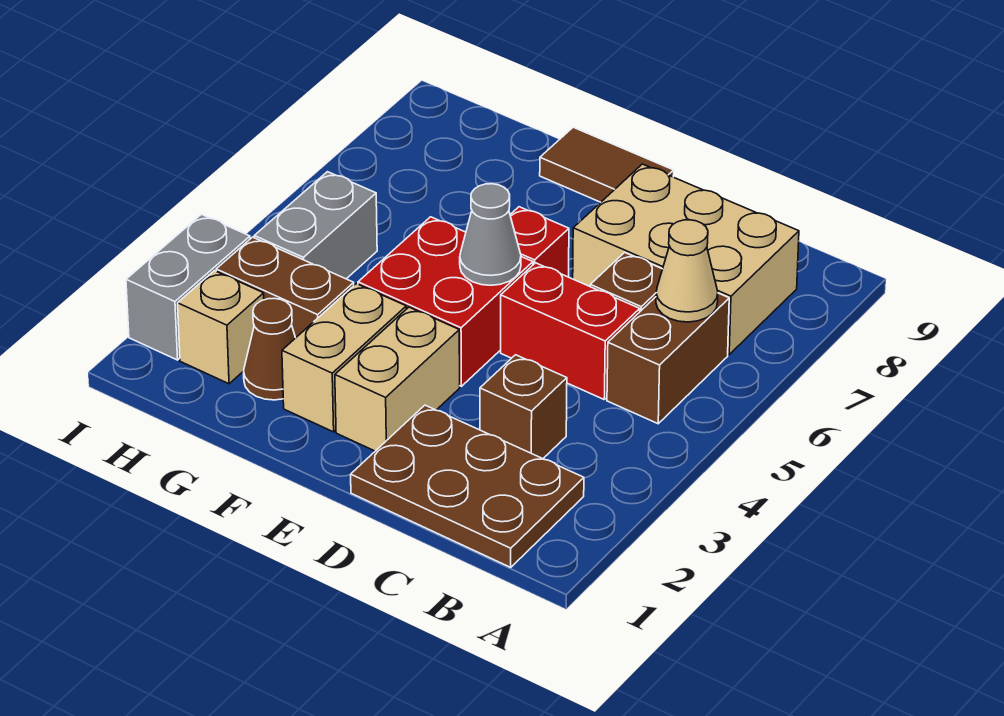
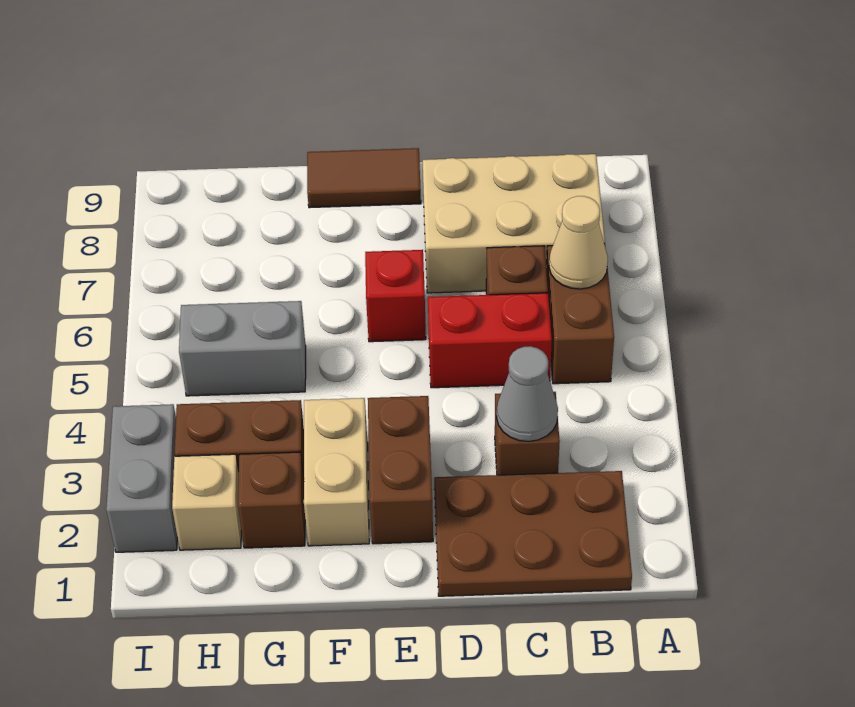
tan brick E2:E3 level 1 -> brown brick E2:E3 level 1
red brick E4:F5 level 1 -> none
grey cone E5 level 2 -> grey cone C3 level 2
brown cone G2 level 1 -> brown brick G2 level 1
grey brick H4:H5 level 1 -> grey brick G5:H5 level 1

